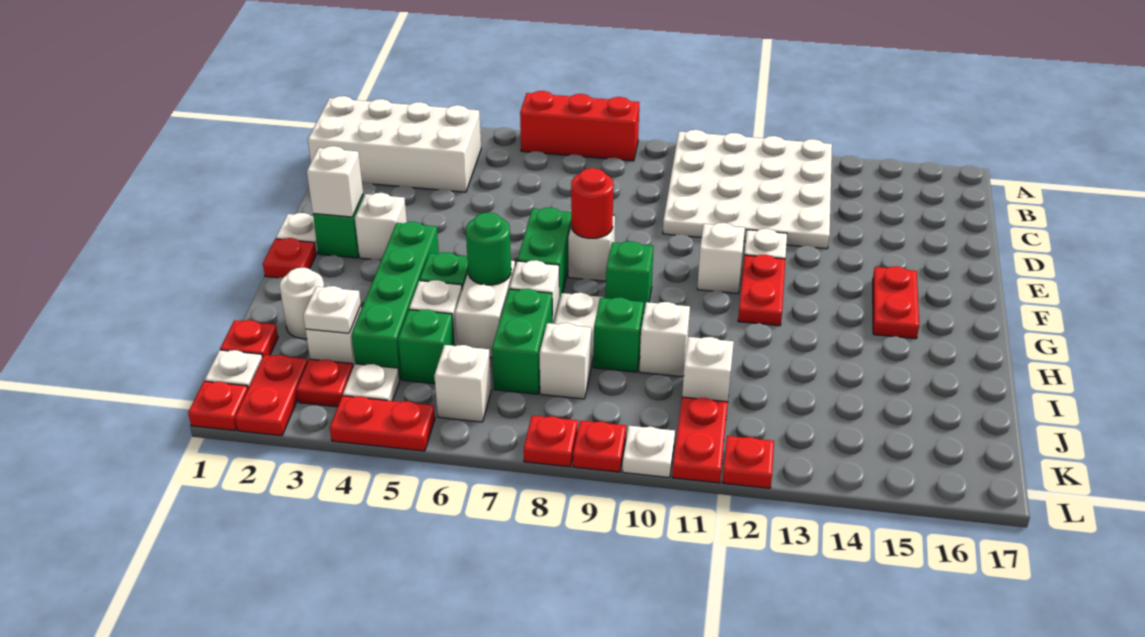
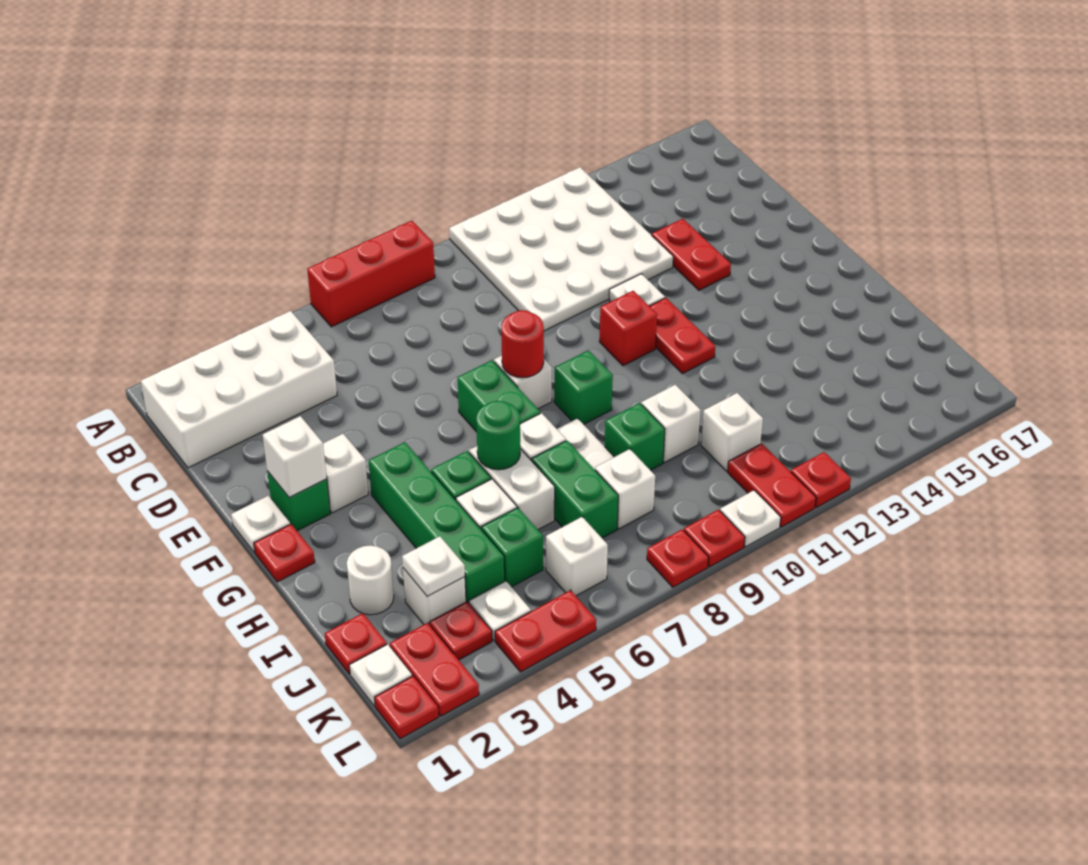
white brick F11 level 1 -> red brick F11 level 1
red plate F15:G15 level 1 -> red plate D14:E14 level 1

